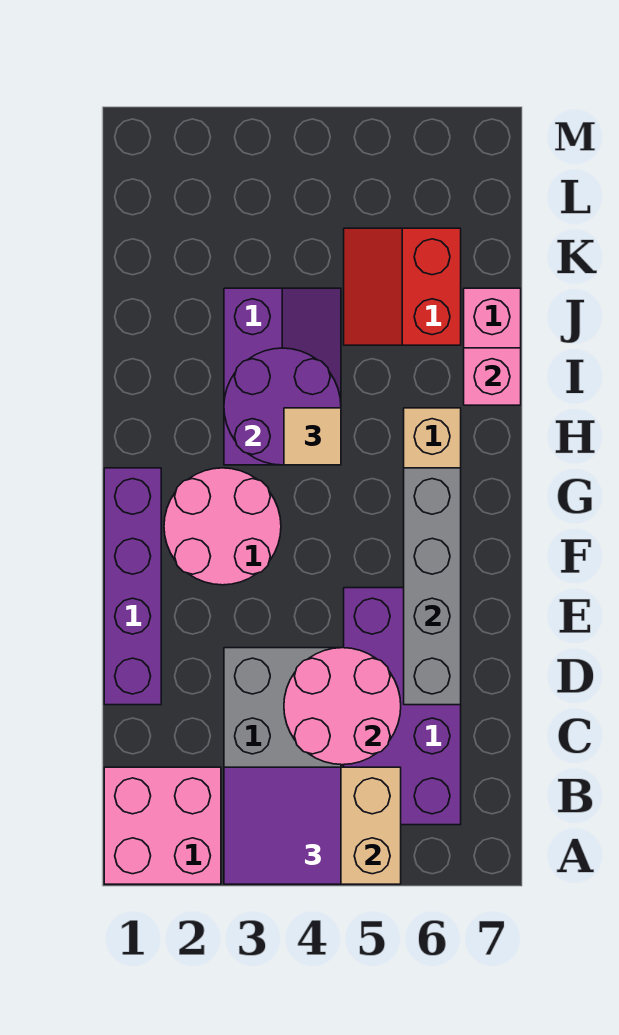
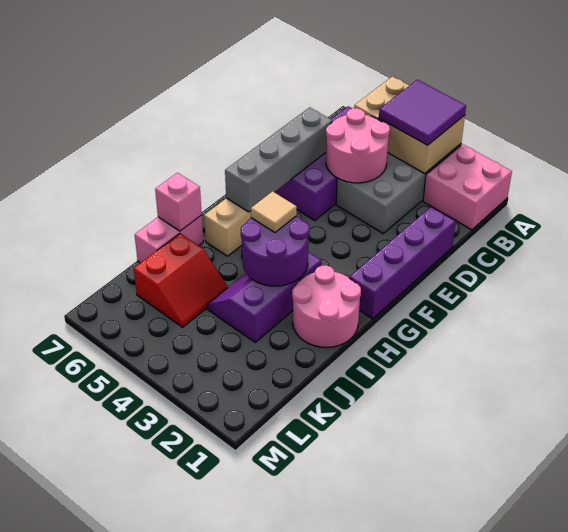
pink round brick F2:G3 level 1 -> pink round brick H1:I2 level 1

